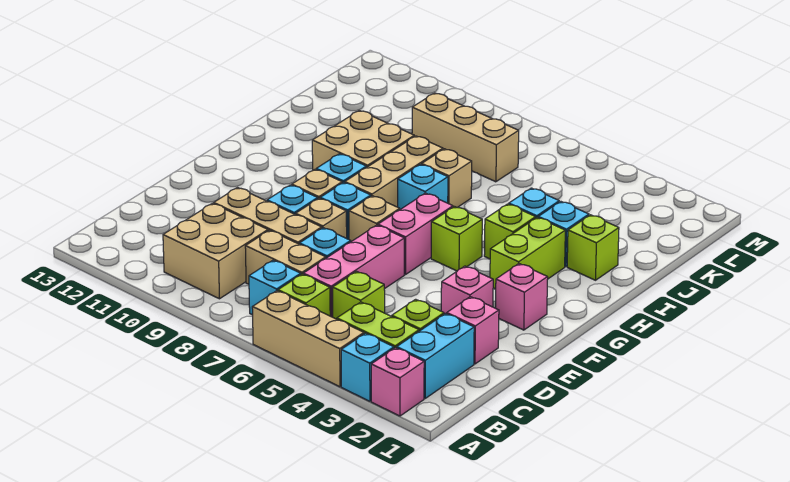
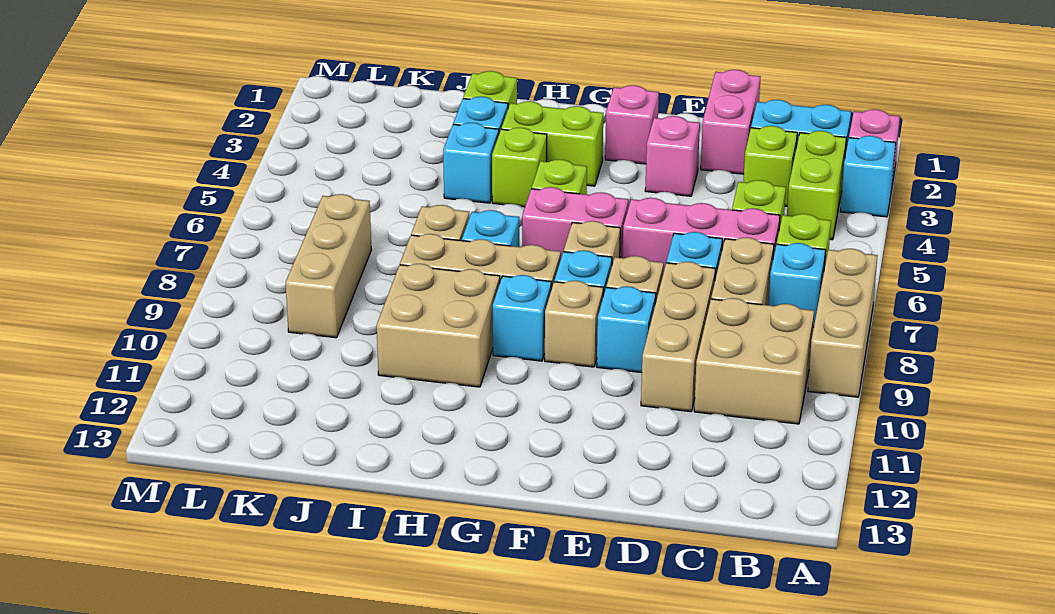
tan brick A4:A6 level 1 -> tan brick A7:A9 level 1
pink brick D2 level 1 -> pink brick D1:D2 level 1

